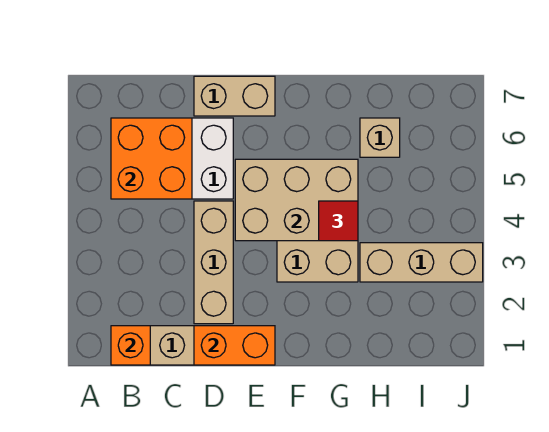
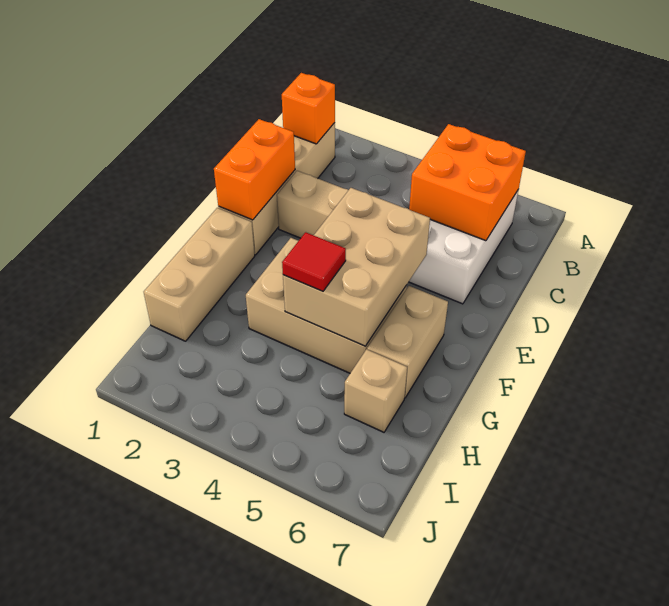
tan brick D7:E7 level 1 -> tan brick F6:G6 level 1
tan brick H3:J3 level 1 -> tan brick F1:H1 level 1

